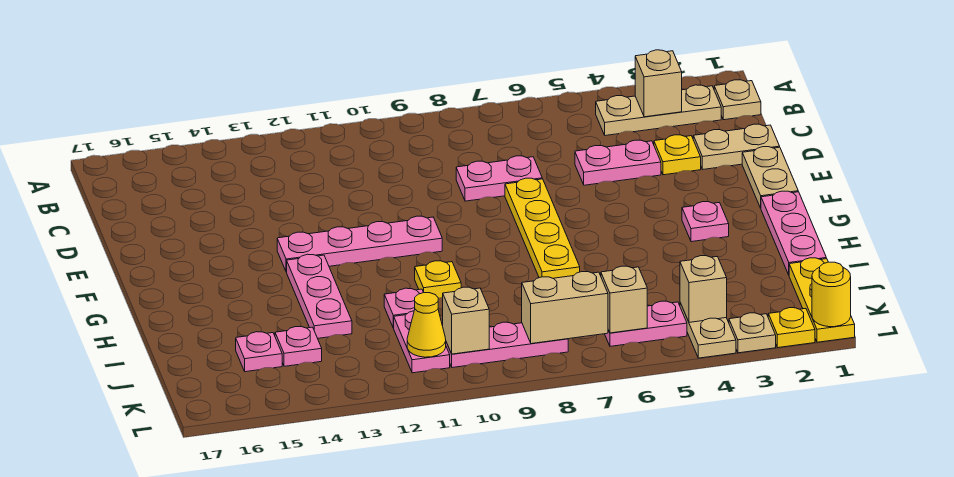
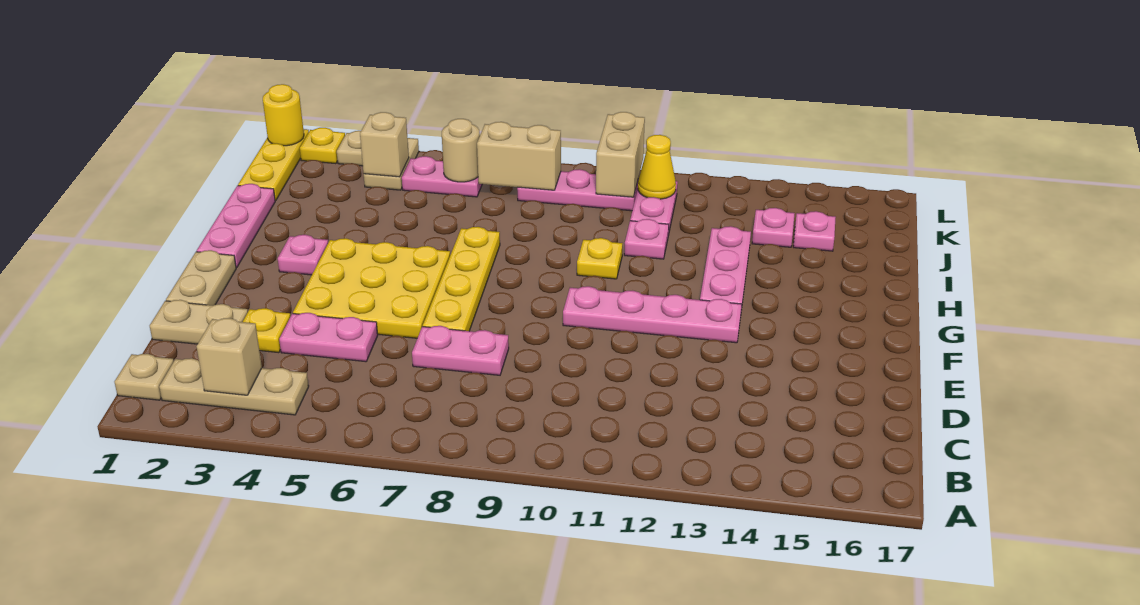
none -> yellow plate E4:G6 level 1
tan brick K6 level 2 -> tan round brick K6 level 2
tan brick K10 level 2 -> tan brick K10:L10 level 2

